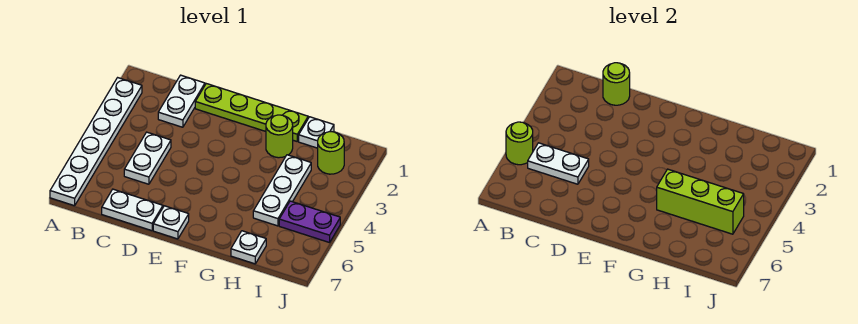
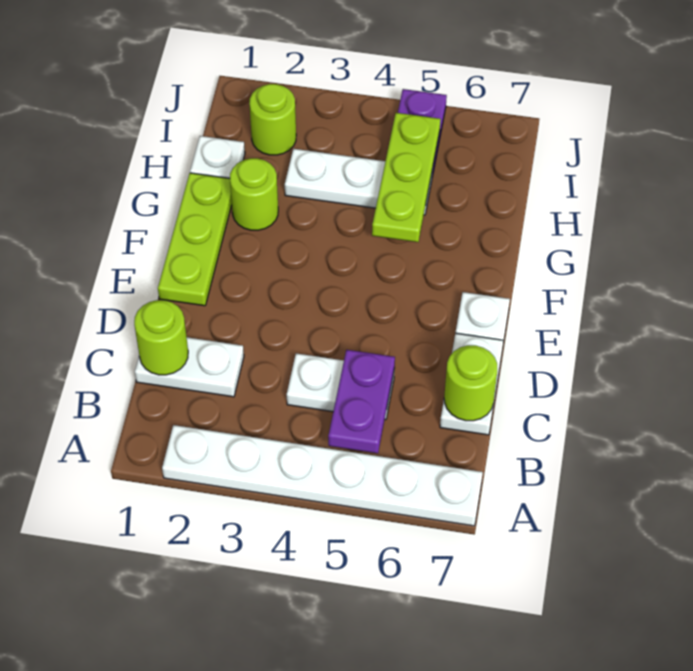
lime round brick A5 level 2 -> lime round brick C7 level 2
white plate B5:C5 level 2 -> purple plate B5:C5 level 2
lime plate D1:G1 level 1 -> lime plate E1:G1 level 1
lime brick G5:I5 level 2 -> lime plate G5:I5 level 2
white plate H7 level 1 -> none

